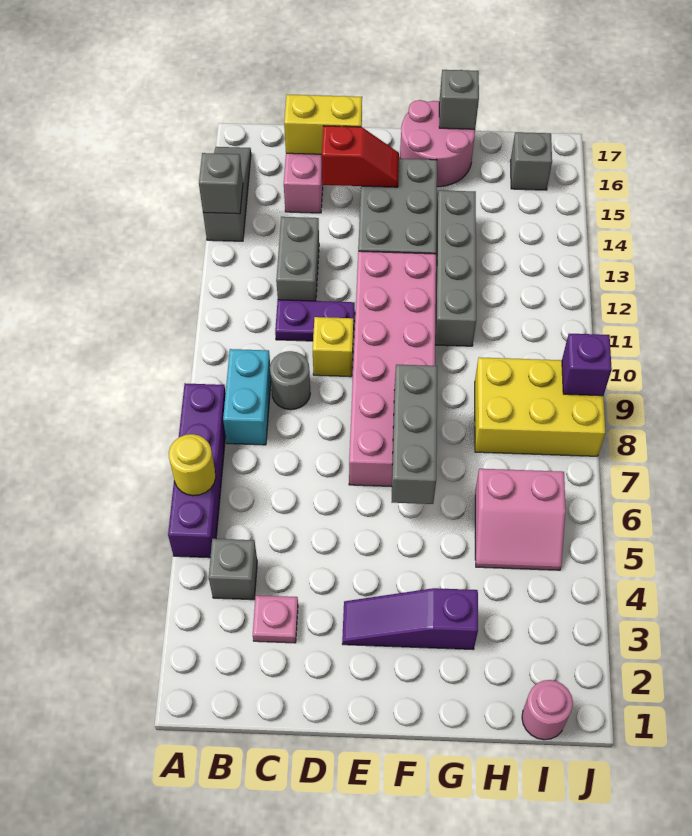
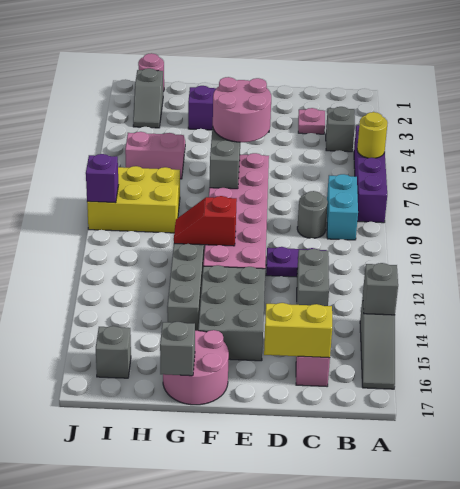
yellow brick D10 level 1 -> none
red slope D15:E15 level 2 top D -> red slope F11:G11 level 2 top F
none -> pink round brick E6:F7 level 3
none -> grey slope I2:I3 level 1 top 2

